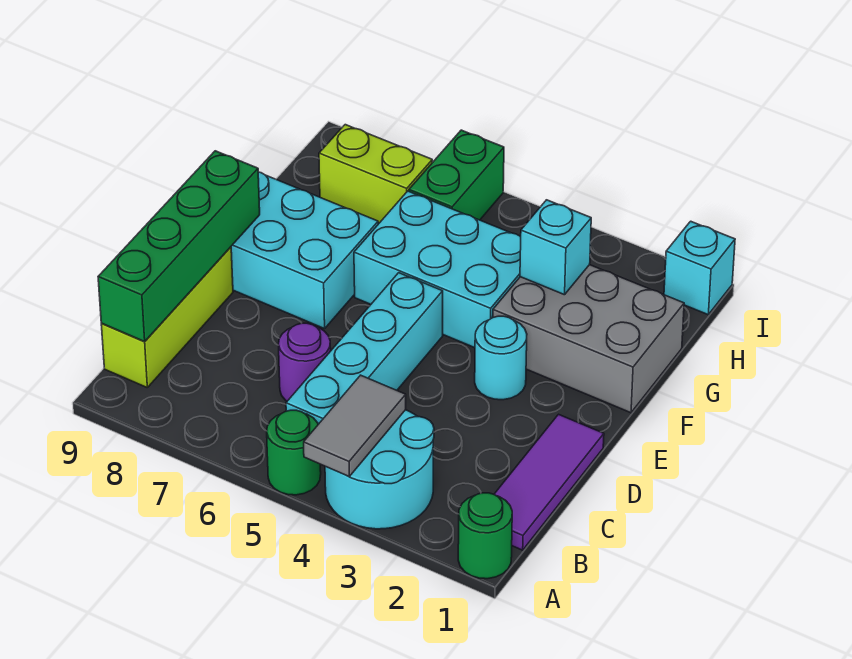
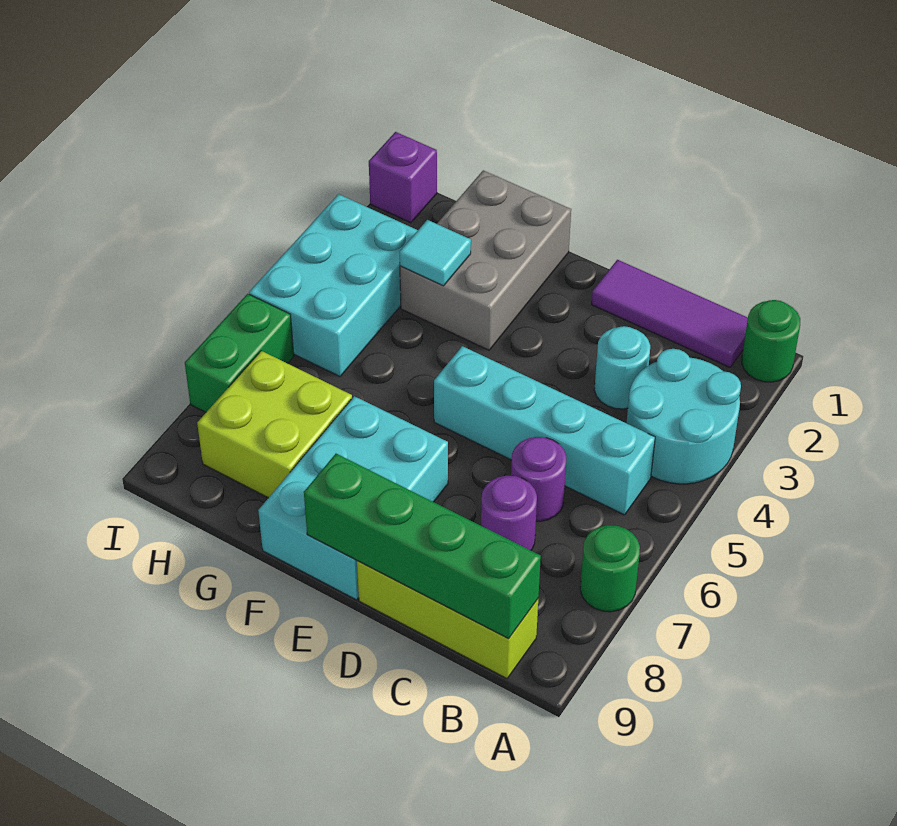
grey tile A4:B4 level 2 -> none
green round brick A5 level 1 -> green round brick A7 level 1
none -> purple round brick C7 level 1
cyan round brick E3 level 1 -> cyan round brick C3 level 1
cyan brick F4:G6 level 1 -> cyan brick H3:I5 level 1
cyan brick G3 level 2 -> cyan tile G3 level 2
green brick H6:I6 level 1 -> green brick I6:I7 level 1
lime brick H7:H8 level 1 -> lime brick G7:H8 level 1
cyan brick I1 level 1 -> purple brick I1 level 1

